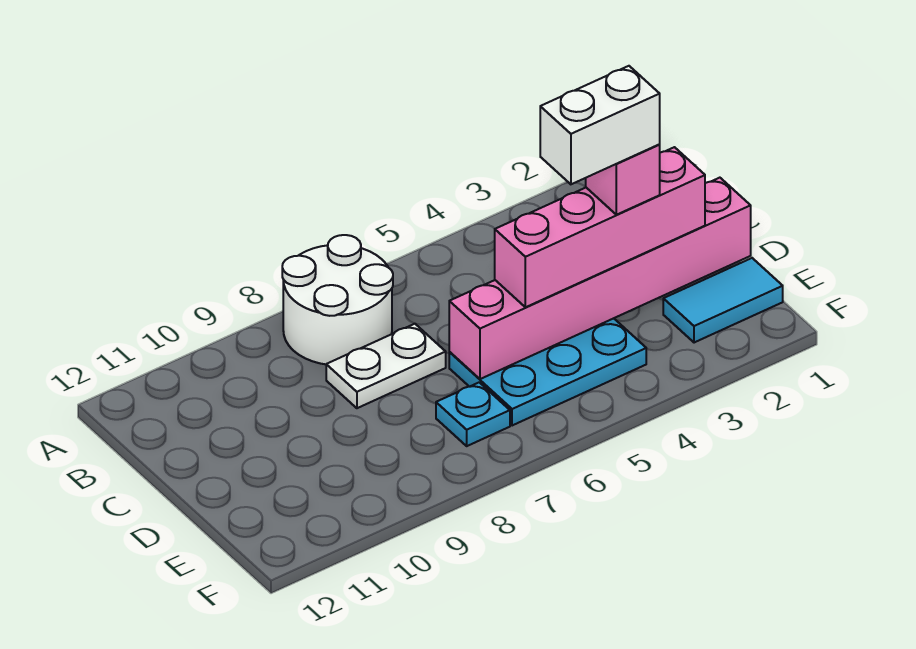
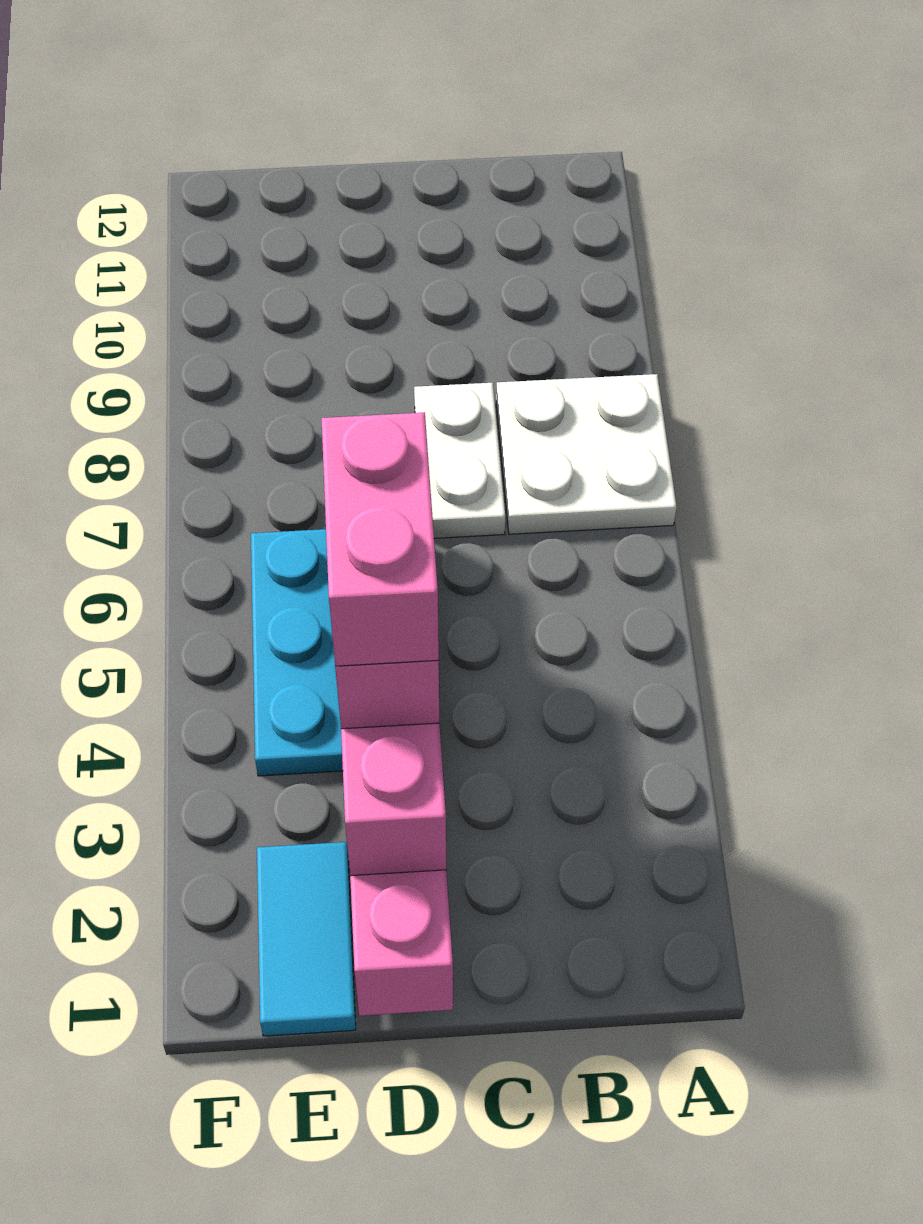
white round brick A7:B8 level 1 -> white plate A7:B8 level 1
white brick D3:D4 level 5 -> pink brick D3:D4 level 5
cyan plate E7 level 1 -> none

